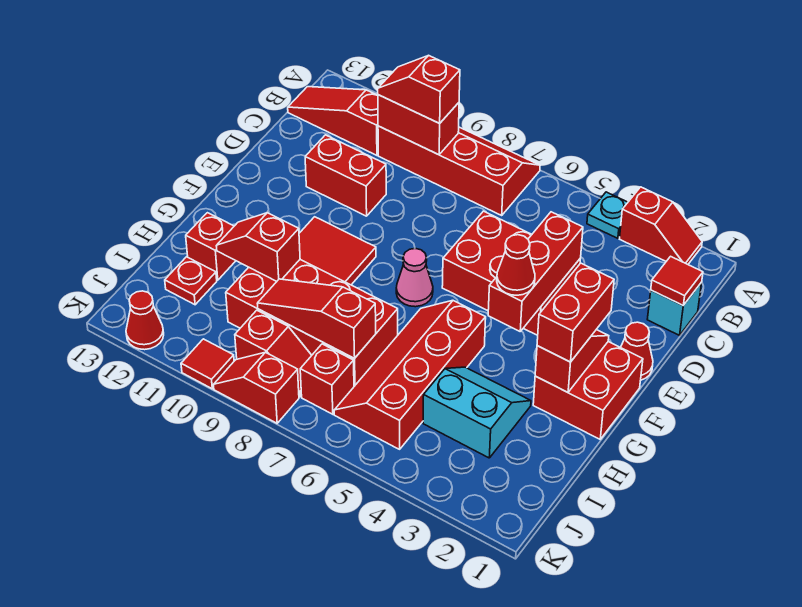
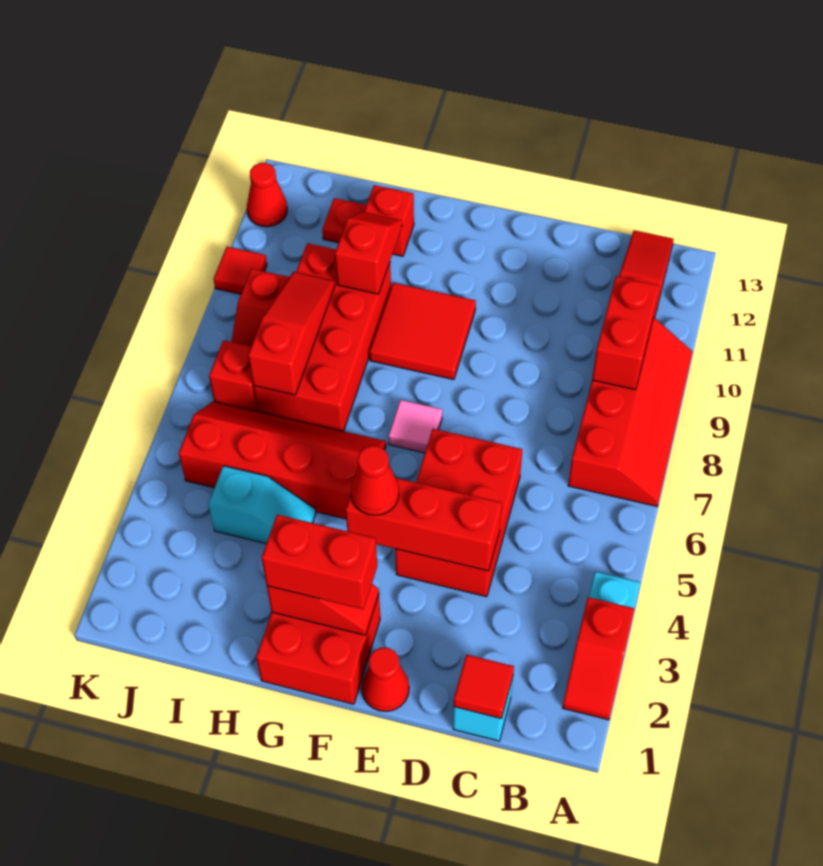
red slope B9:B10 level 3 top 9 -> none
red brick D10:D11 level 1 -> none
pink cone F7 level 1 -> pink tile F7 level 1
cyan slope H3:I4 level 1 top I -> cyan slope H4:I4 level 1 top I
red slope K8:K9 level 1 top 8 -> none

